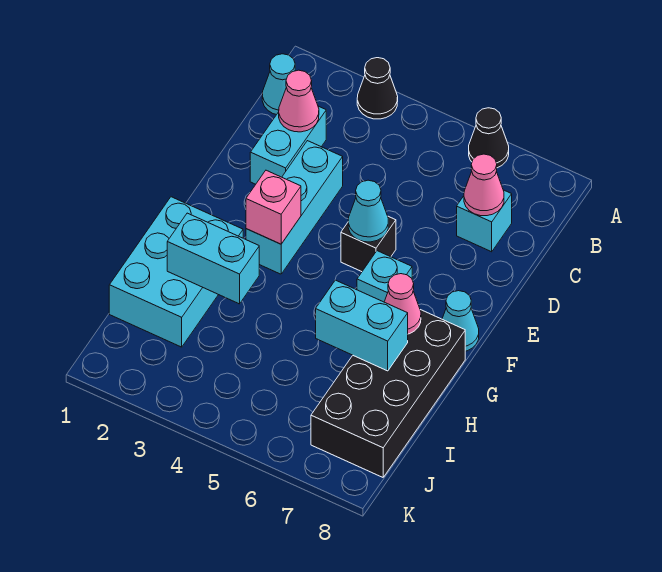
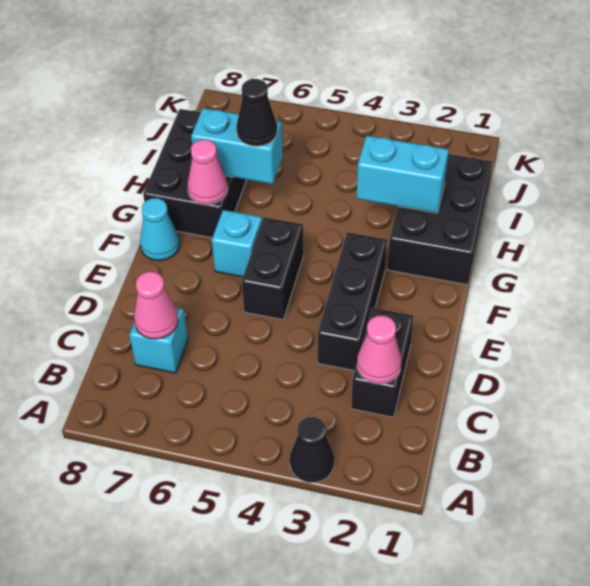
black cone A6 level 1 -> black cone H6 level 3
cyan cone B1 level 1 -> none
cyan brick C2:D2 level 1 -> black brick C2:D2 level 1
cyan brick D3:F3 level 1 -> black brick D3:F3 level 1
black brick E5 level 1 -> black brick E5:F5 level 1
cyan cone E5 level 2 -> none
pink brick F3 level 2 -> none
cyan brick G1:I2 level 1 -> black brick G1:I2 level 1
black brick G7:J8 level 1 -> black brick G7:I8 level 1

